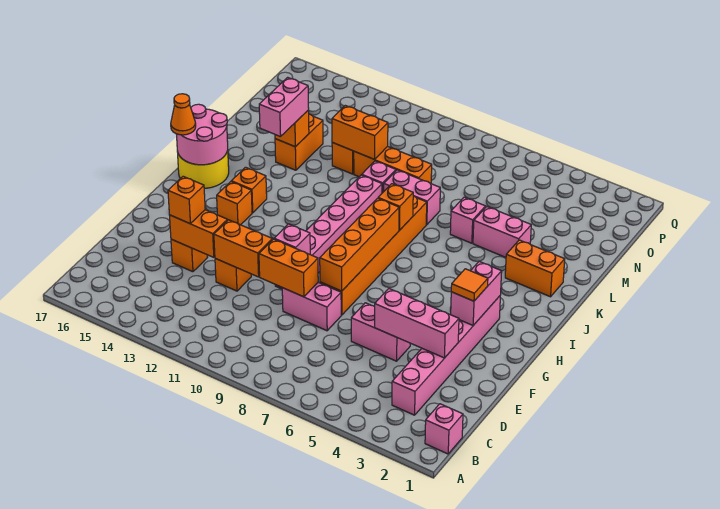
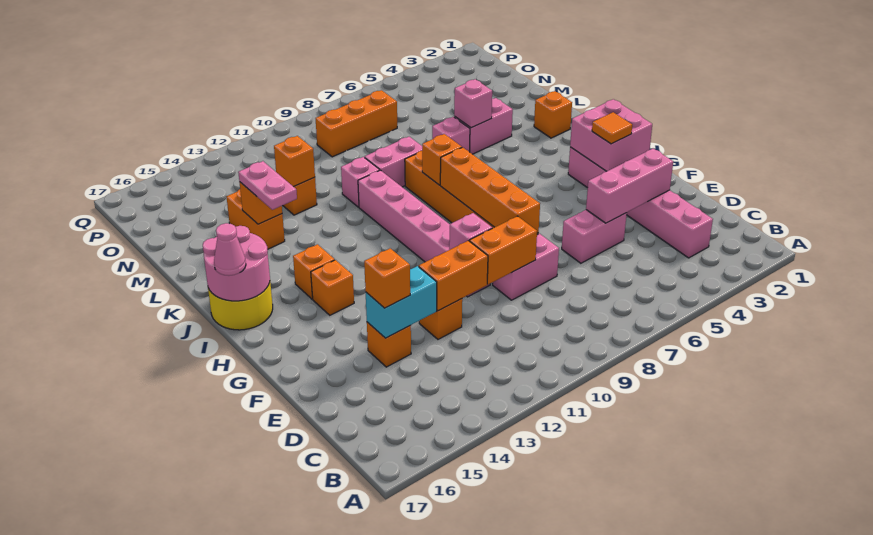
pink brick B1 level 1 -> pink brick L5 level 2
orange brick E13:E14 level 2 -> cyan brick E13:E14 level 2
pink brick G3:H3 level 2 -> pink brick G2:H3 level 2
orange cone I17 level 3 -> pink cone I17 level 3
orange brick K2:K3 level 1 -> orange brick K2 level 1
pink brick K14:L14 level 3 -> pink plate K14:L14 level 3
orange brick M9:M11 level 1 -> orange brick O7:O9 level 1
orange brick M11:M12 level 2 -> orange brick M12 level 2

